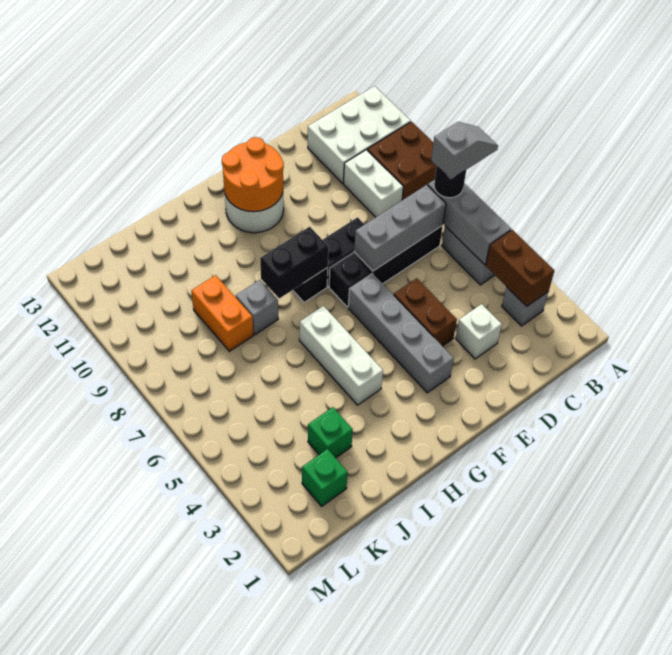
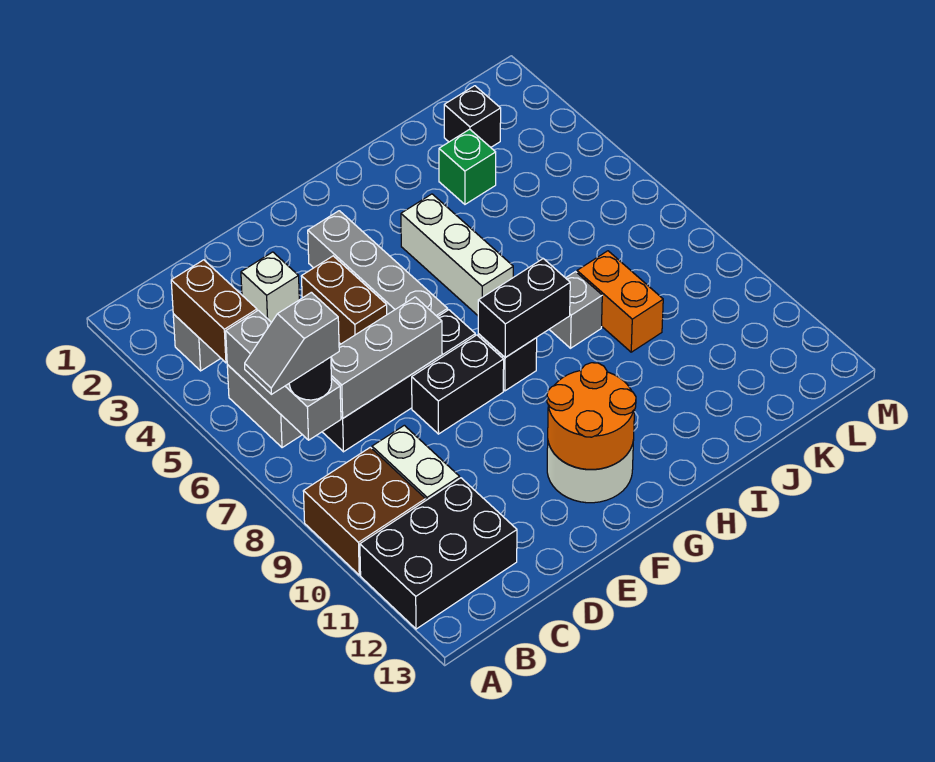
white brick A11:C12 level 1 -> black brick A11:C12 level 1
green brick K2 level 1 -> black brick K2 level 1

